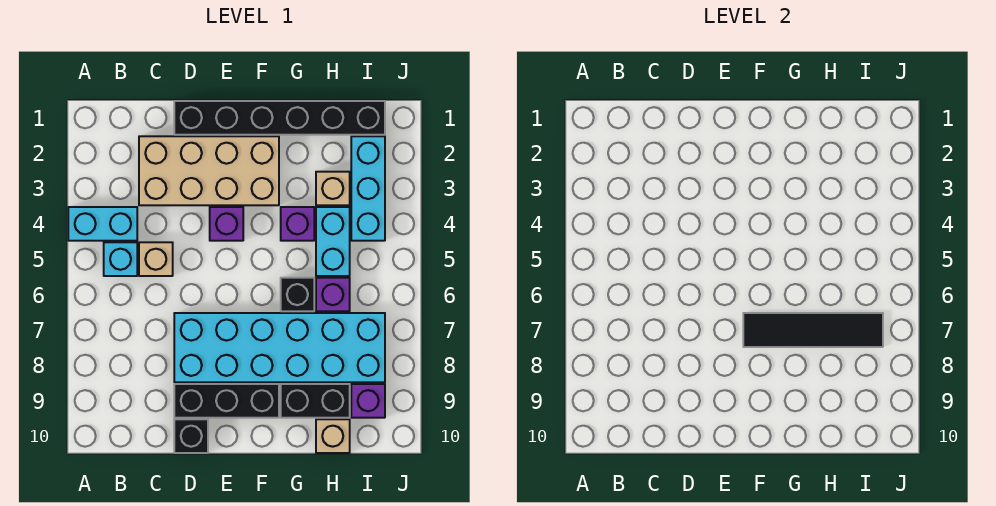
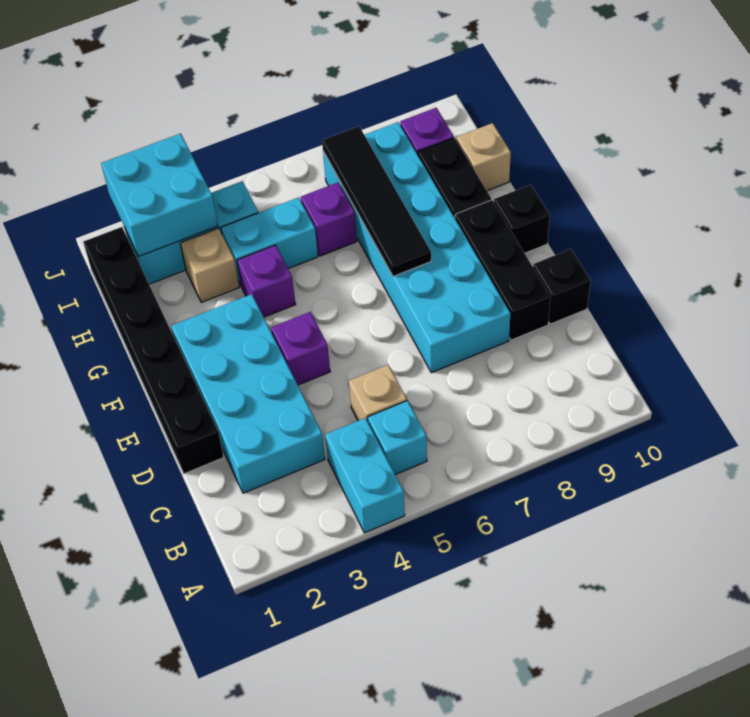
tan brick C2:F3 level 1 -> cyan brick C2:F3 level 1
black brick G6 level 1 -> black brick F10 level 1
none -> cyan brick I2:J3 level 2

